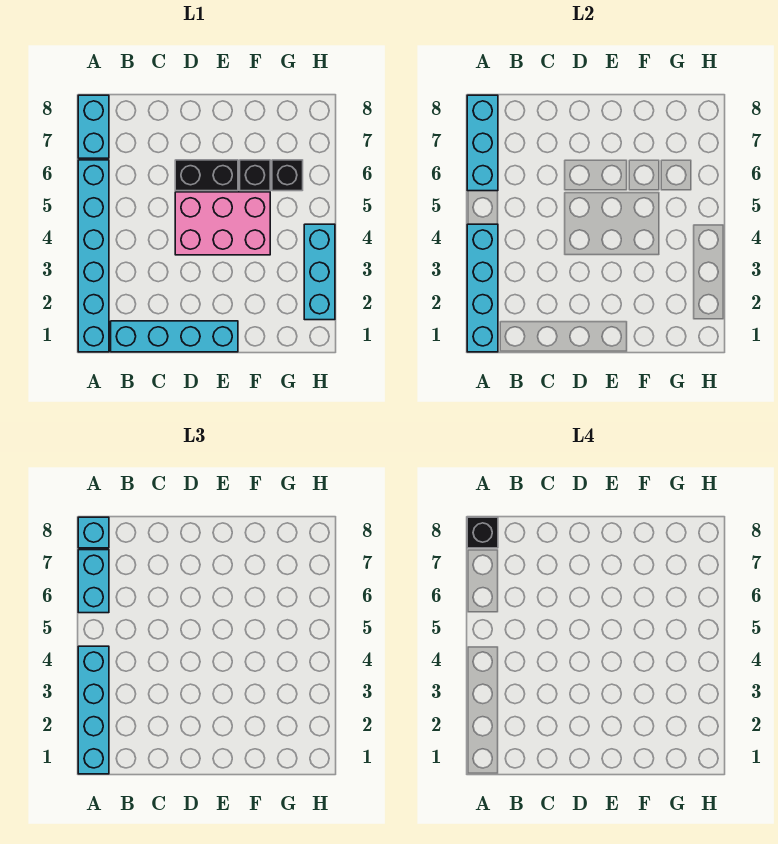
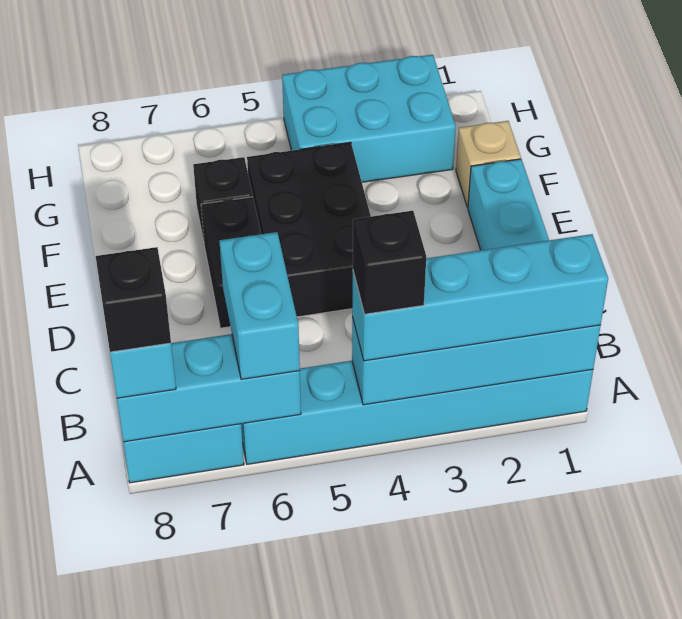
cyan brick A6:A7 level 3 -> cyan brick A6:B6 level 3
pink brick D4:F5 level 1 -> black brick D4:F5 level 1
none -> tan brick F1 level 1
black brick G6 level 1 -> black brick A4 level 4
cyan brick H2:H4 level 1 -> cyan brick G2:H4 level 1

